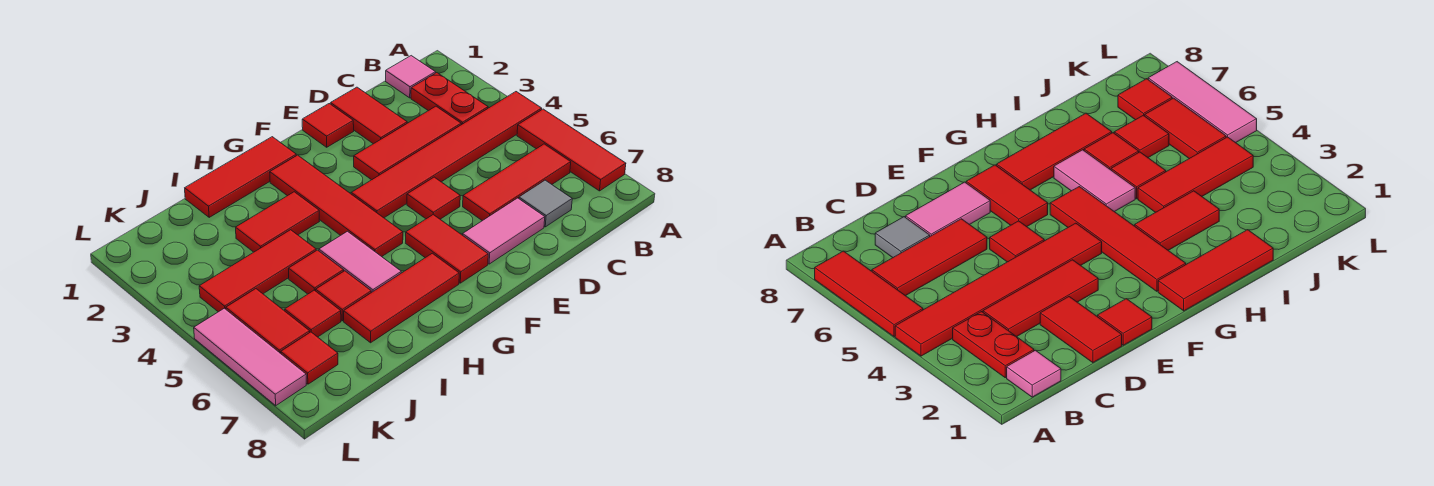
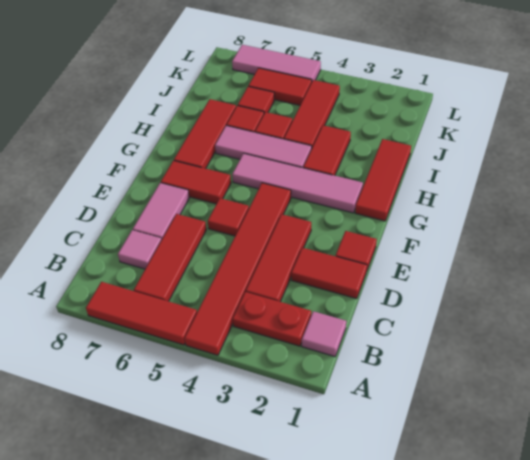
grey tile C7 level 1 -> pink tile C7 level 1
red tile G2:G5 level 1 -> pink tile G2:G5 level 1
pink tile H5:H6 level 1 -> pink tile H4:H6 level 1
red tile K7 level 1 -> none

